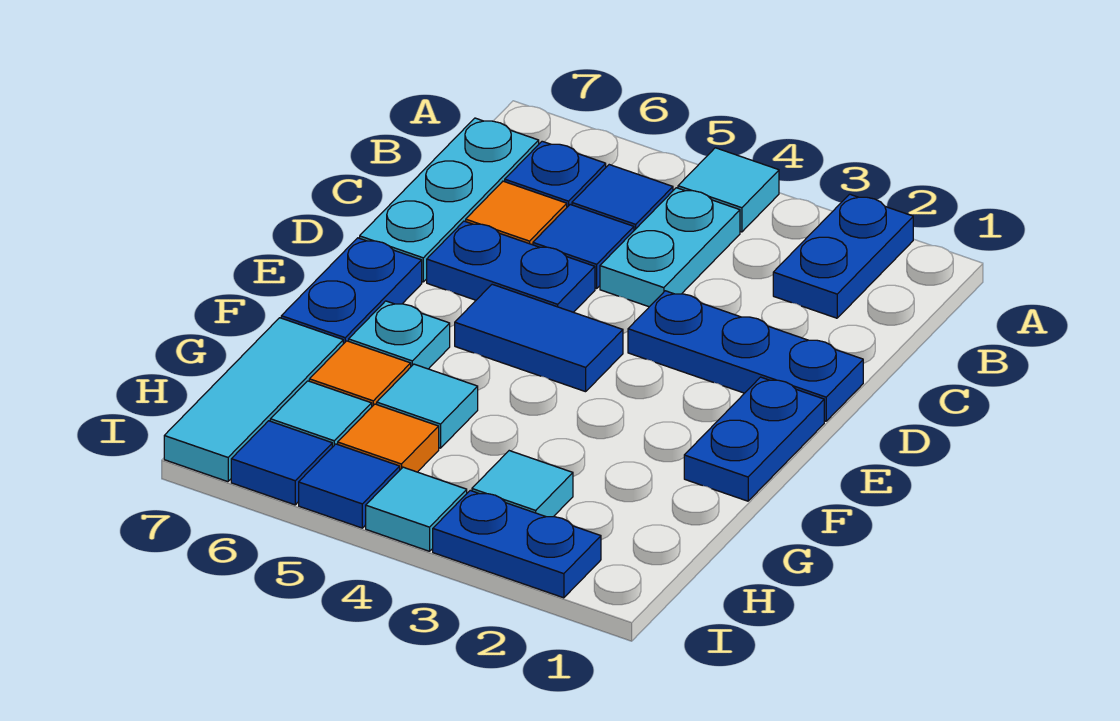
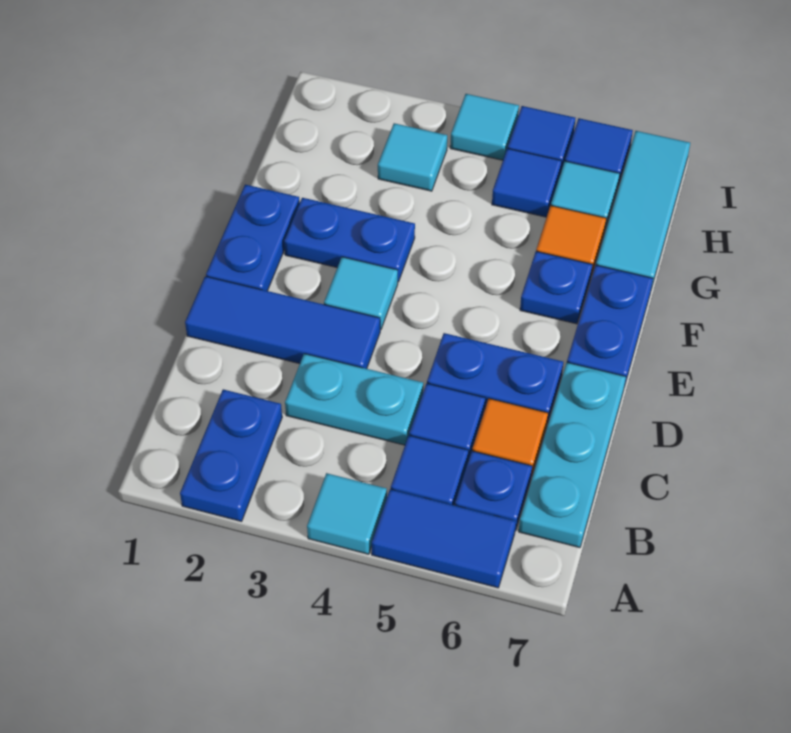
cyan plate B4:C4 level 1 -> cyan plate C3:C4 level 1
blue plate D1:D3 level 1 -> blue tile D1:D3 level 1
blue tile E4:E5 level 1 -> blue tile A5:A6 level 1
cyan plate F6 level 1 -> blue plate F6 level 1
cyan tile G5 level 1 -> cyan tile E3 level 1
orange tile H5 level 1 -> blue tile H5 level 1
blue plate I2:I3 level 1 -> blue plate F2:F3 level 1

